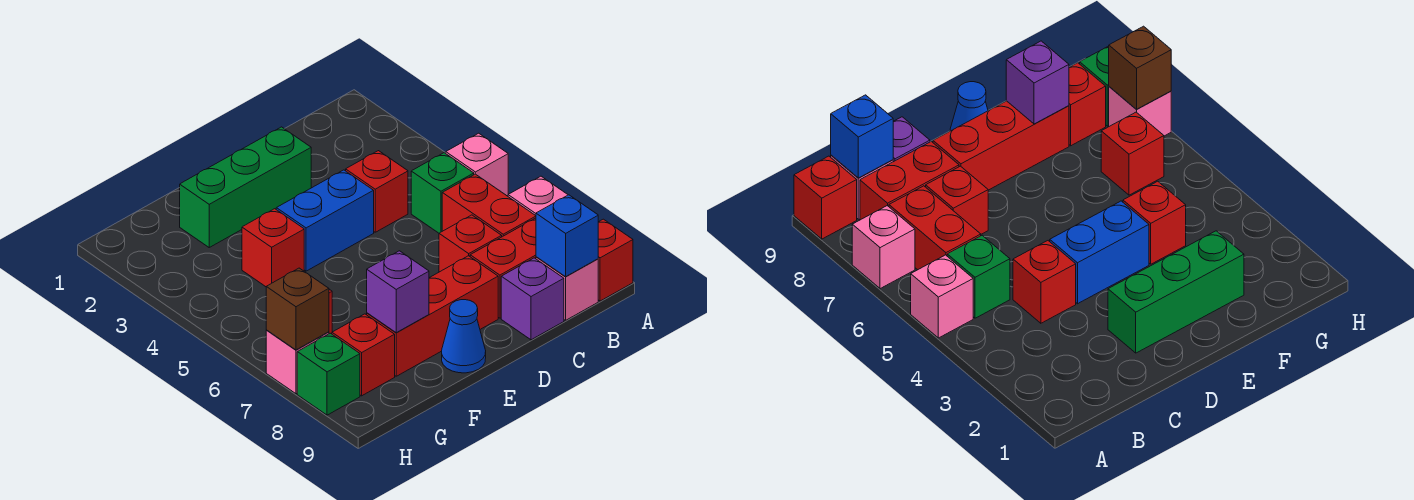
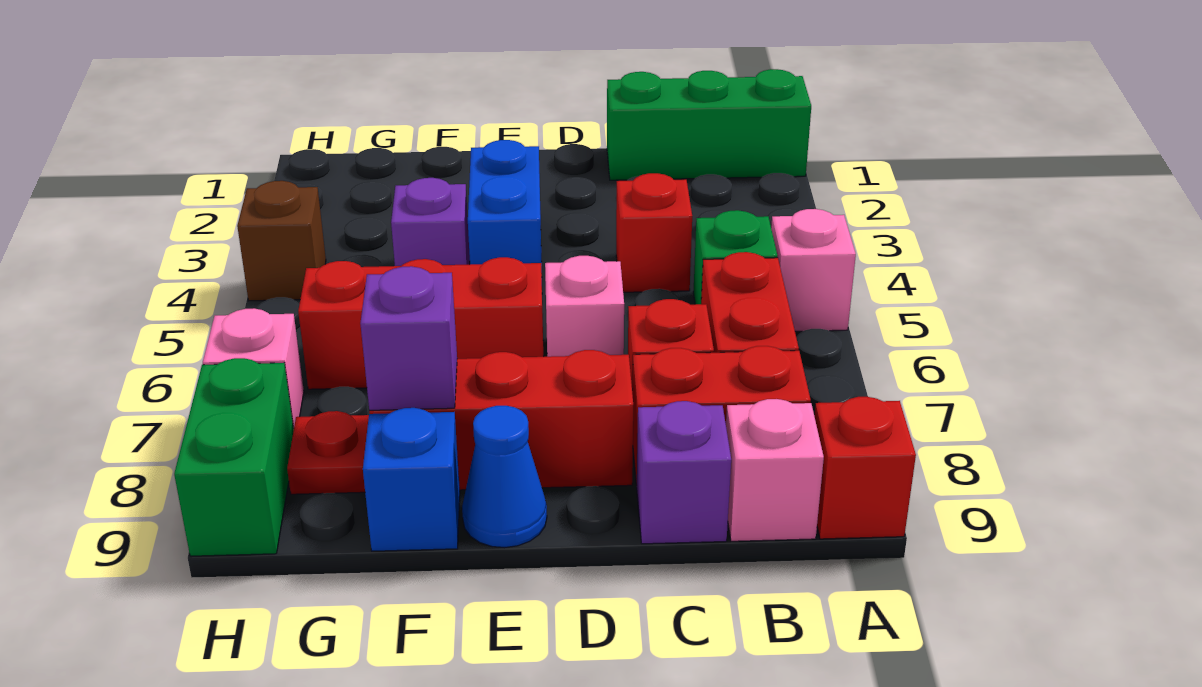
pink brick A7 level 1 -> pink brick D6 level 1
blue brick B9 level 2 -> blue brick F9 level 1
green brick D2:F2 level 1 -> green brick A1:C1 level 1
blue brick D4:E4 level 1 -> blue brick E3:E4 level 1
red brick F4 level 1 -> purple brick F4 level 1
red brick G6 level 1 -> red brick E6:G6 level 1
red brick G8 level 1 -> red plate G8 level 1
brown brick H7 level 2 -> brown brick H4 level 1
green brick H8 level 1 -> green brick H8:H9 level 1

